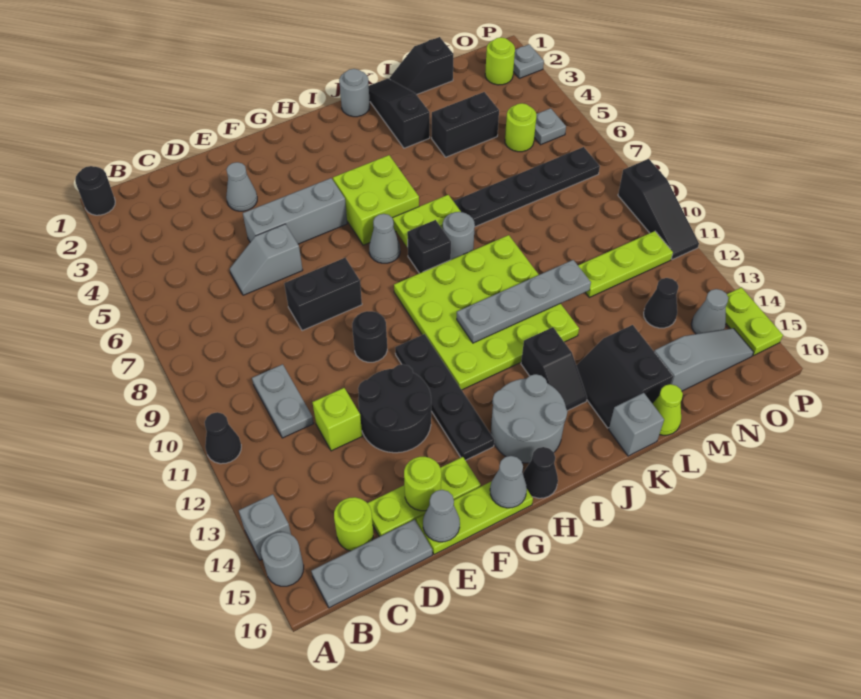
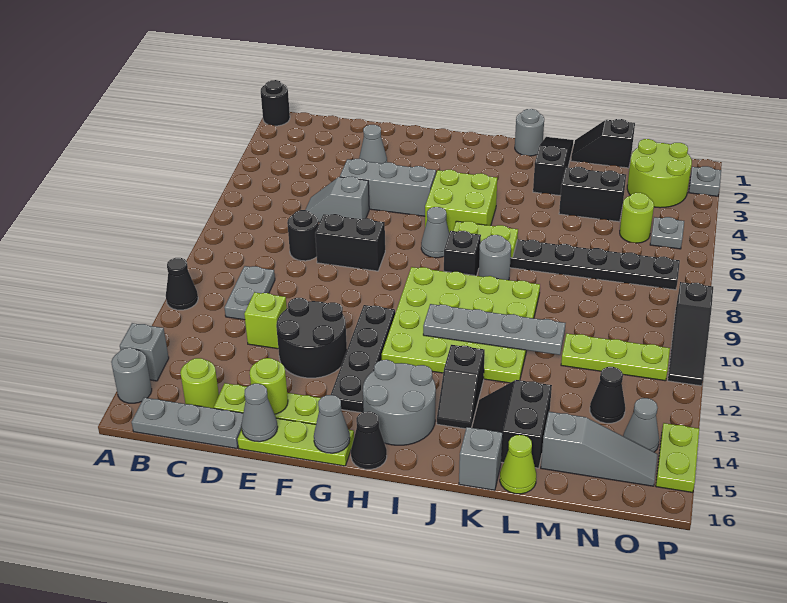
black round brick F10 level 1 -> black round brick D8 level 1
lime round brick O2 level 1 -> lime round brick N2:O3 level 1

